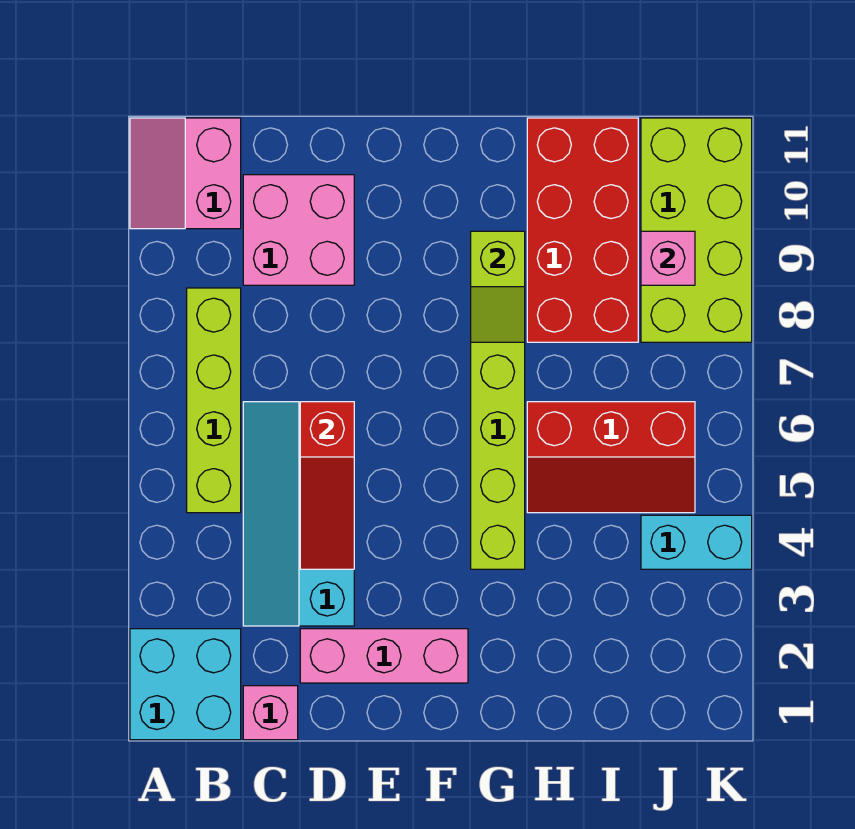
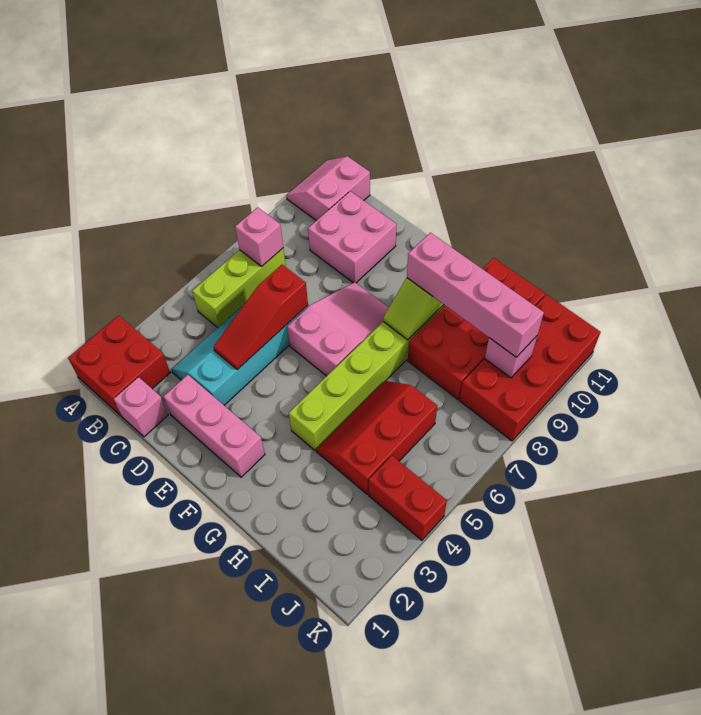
cyan brick A1:B2 level 1 -> red brick A1:B2 level 1
lime brick B5:B8 level 1 -> lime brick B5:B7 level 1
none -> pink brick B7 level 2
none -> pink slope E6:F8 level 1 top 6
none -> pink brick G9:J9 level 3
red slope H5:J6 level 1 top 6 -> red slope H4:I6 level 1 top I
cyan brick J4:K4 level 1 -> red brick J4:K4 level 1
lime brick J8:K11 level 1 -> red brick J8:K11 level 1

